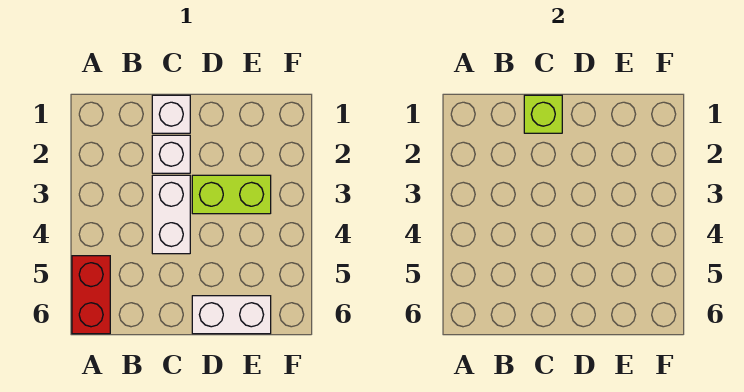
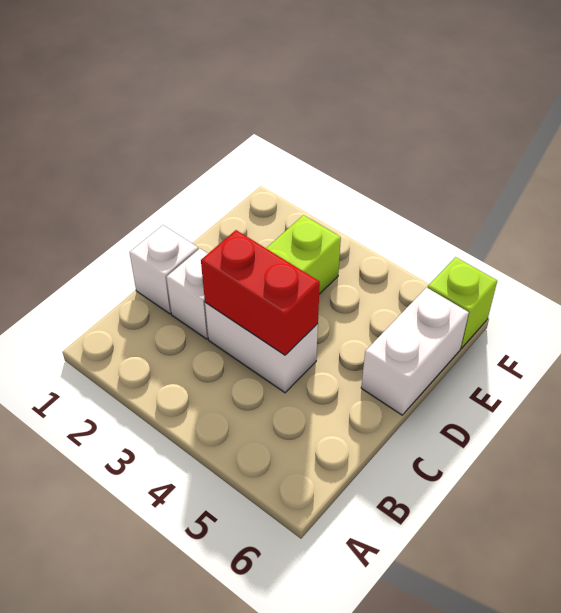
red brick A5:A6 level 1 -> red brick C3:C4 level 2
lime brick C1 level 2 -> lime brick F6 level 1

